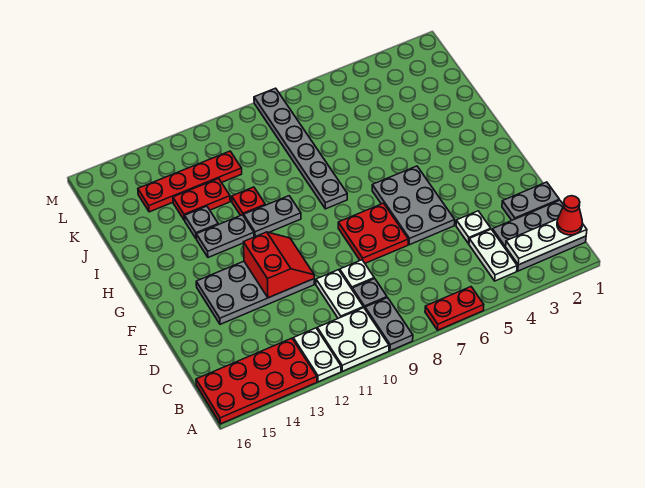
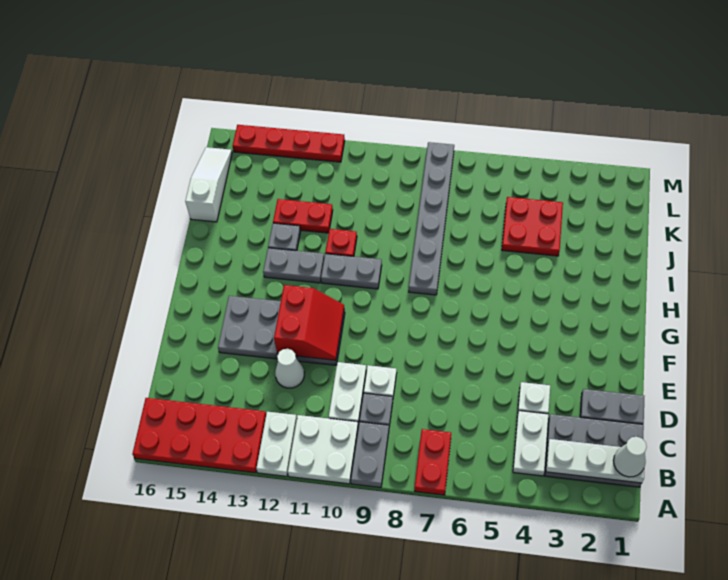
red plate A6:A7 level 1 -> red plate A7:B7 level 1
red cone B1 level 3 -> white cone B1 level 3
none -> white cone D12 level 1
grey plate E5:G6 level 1 -> none
red plate E7:F8 level 1 -> red plate J4:K5 level 1
none -> white slope J16:L16 level 1 top J
red plate K11:K14 level 1 -> red plate M12:M15 level 1

